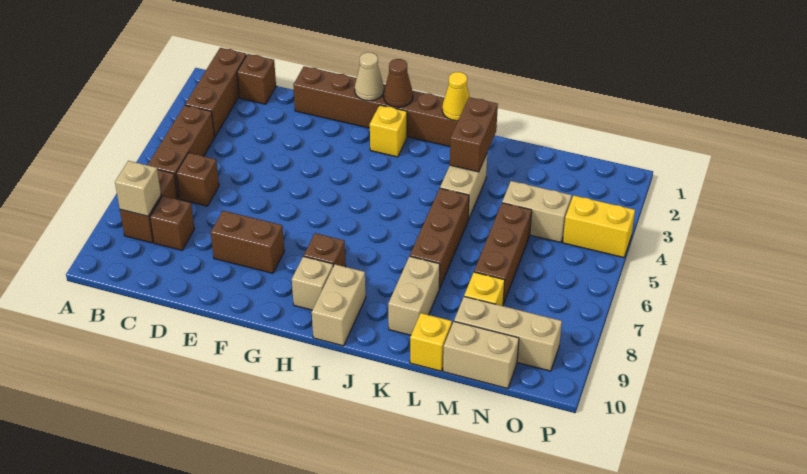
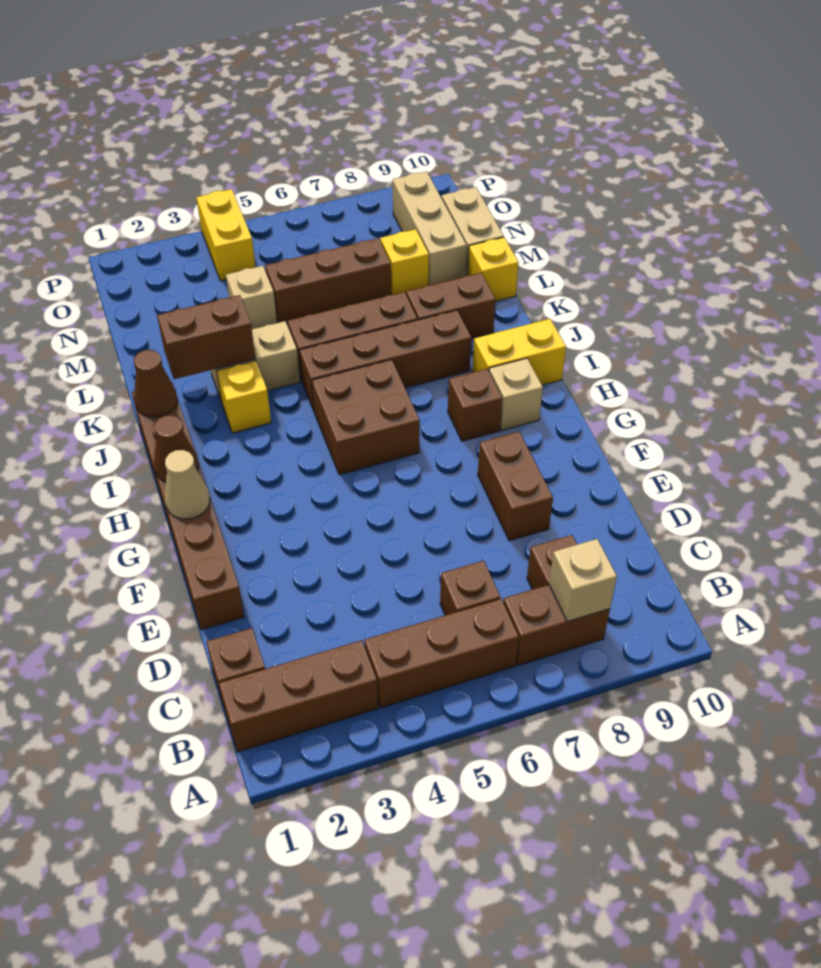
yellow brick H2 level 1 -> yellow brick J3 level 1
none -> brown brick H5:I6 level 1
tan brick I9:I10 level 1 -> yellow brick I9:I10 level 1
yellow cone J1 level 2 -> brown cone J1 level 2
none -> brown brick J5:J8 level 1
tan brick K8:K9 level 1 -> brown brick K8:K9 level 1
tan brick M4:N4 level 1 -> tan brick M4 level 1

